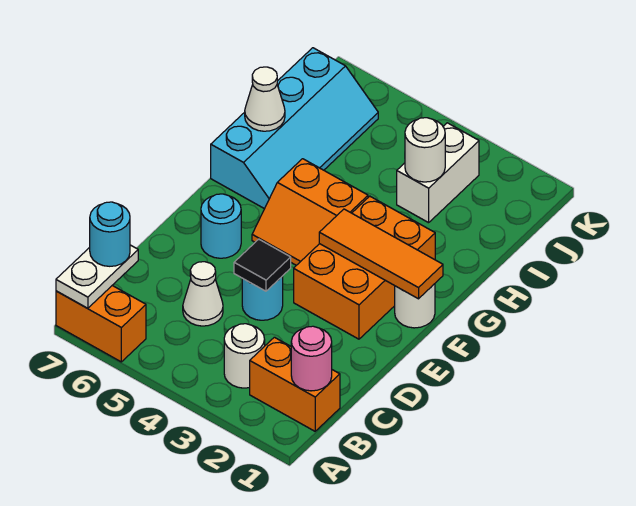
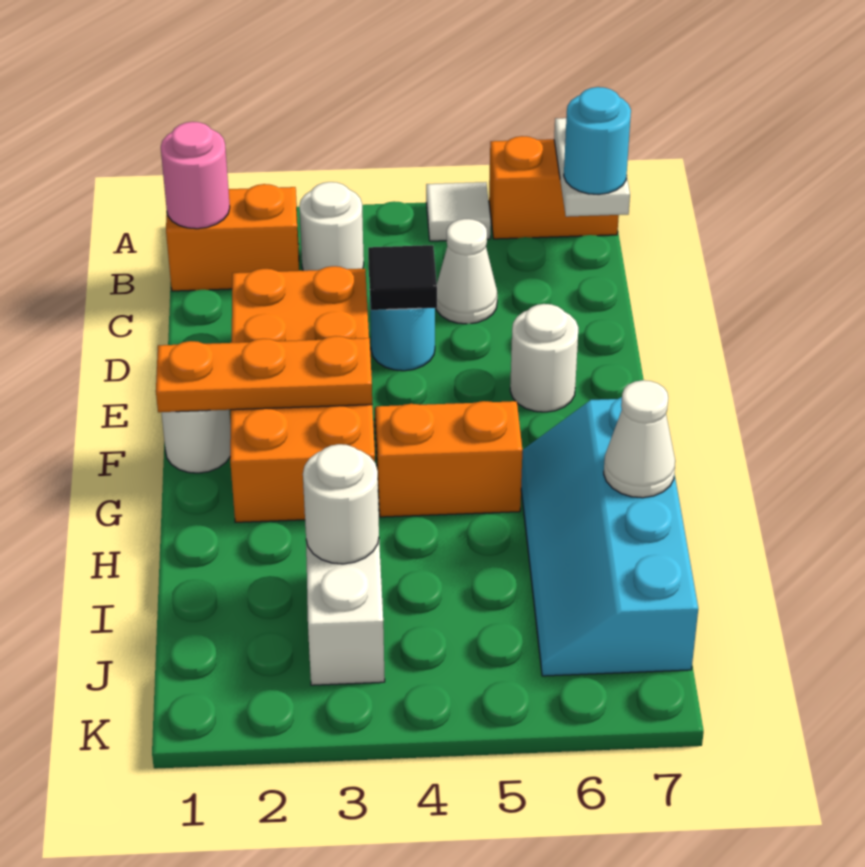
none -> white tile A5 level 1
orange brick E2:G3 level 1 -> orange brick D2:G3 level 1
cyan round brick E6 level 1 -> white round brick E6 level 1
orange tile F1:F3 level 2 -> orange plate F1:F3 level 2

